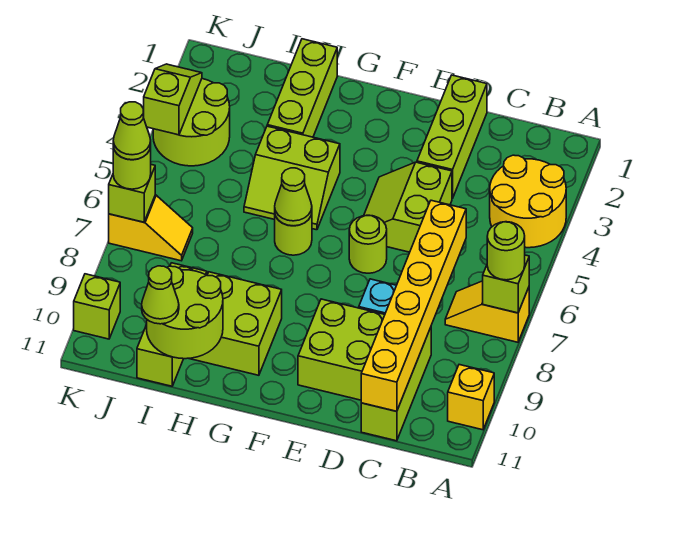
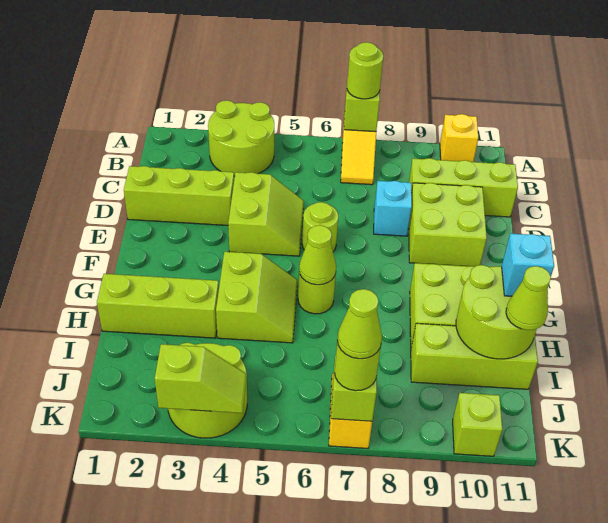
yellow round brick A3:B4 level 1 -> lime round brick A3:B4 level 1
yellow brick C6:C11 level 2 -> none
lime slope D4:E5 level 1 top D -> lime slope D4:E5 level 1 top 4
none -> cyan brick H11 level 3
lime slope K3:K4 level 2 top 4 -> lime slope K3:K4 level 2 top 3

